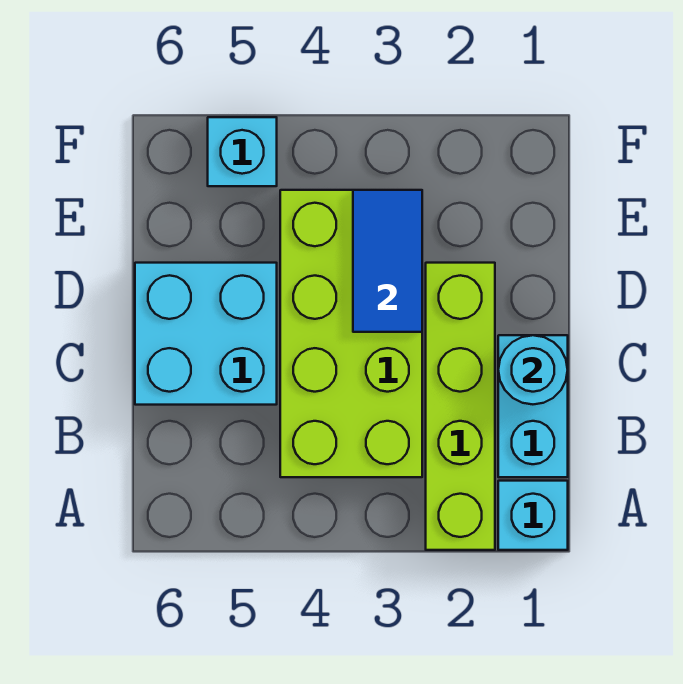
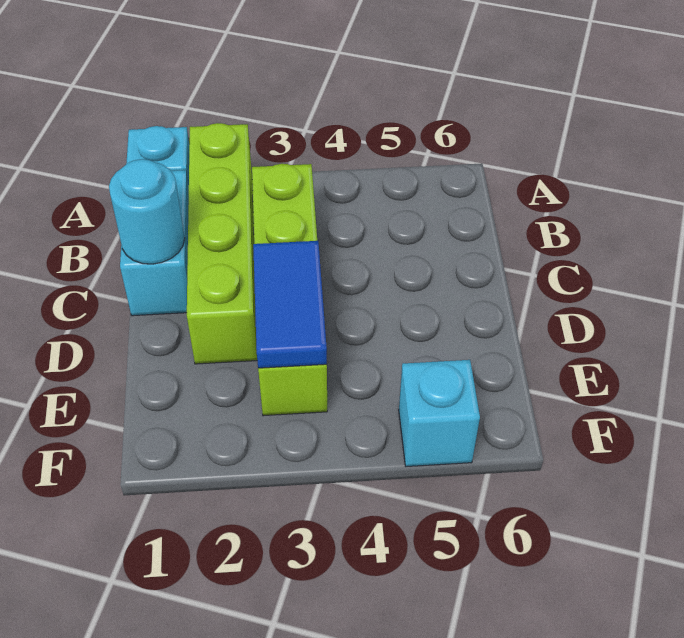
lime brick B3:E4 level 1 -> lime brick B3:E3 level 1
cyan brick C5:D6 level 1 -> none

